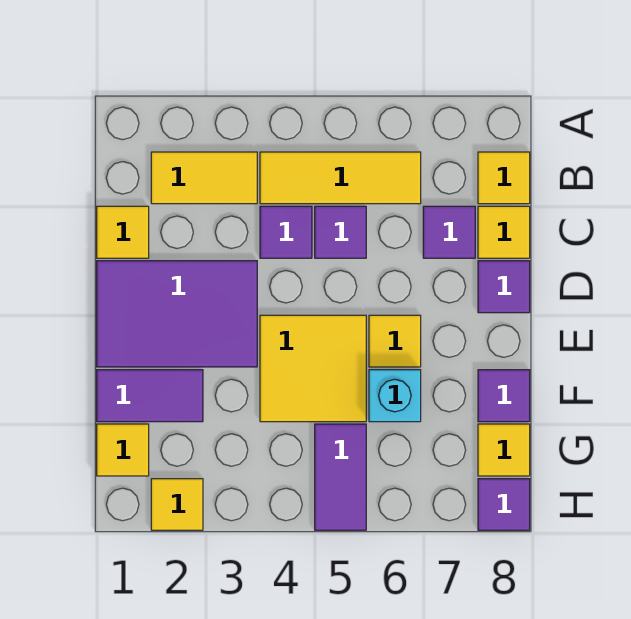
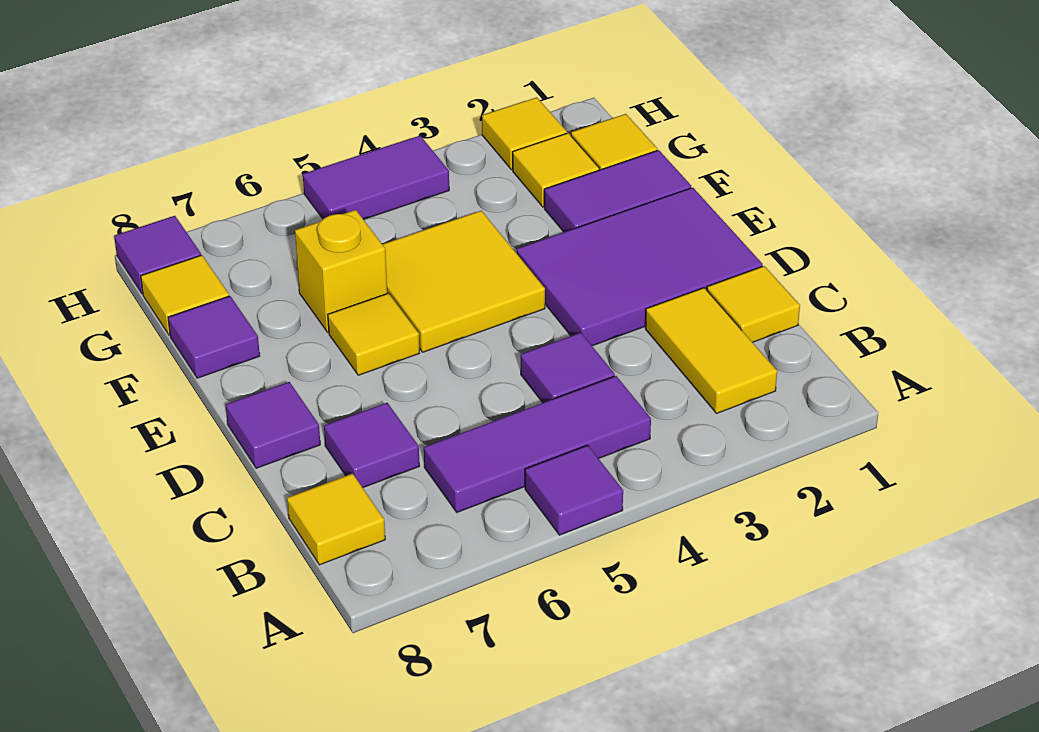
yellow tile B2:B3 level 1 -> yellow tile B2:C2 level 1
yellow tile B4:B6 level 1 -> purple tile B4:B6 level 1
purple tile C5 level 1 -> purple tile A5 level 1
yellow tile C8 level 1 -> yellow tile G2 level 1
cyan brick F6 level 1 -> yellow brick F6 level 1
purple tile G5:H5 level 1 -> purple tile H4:H5 level 1

